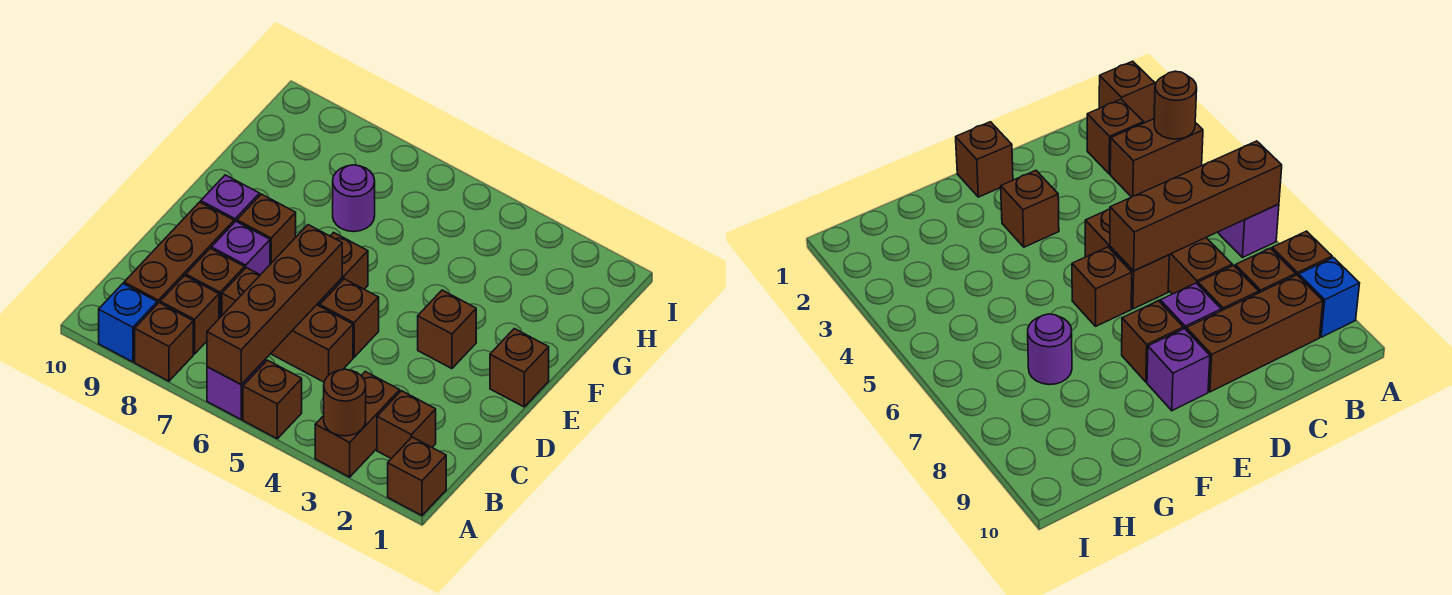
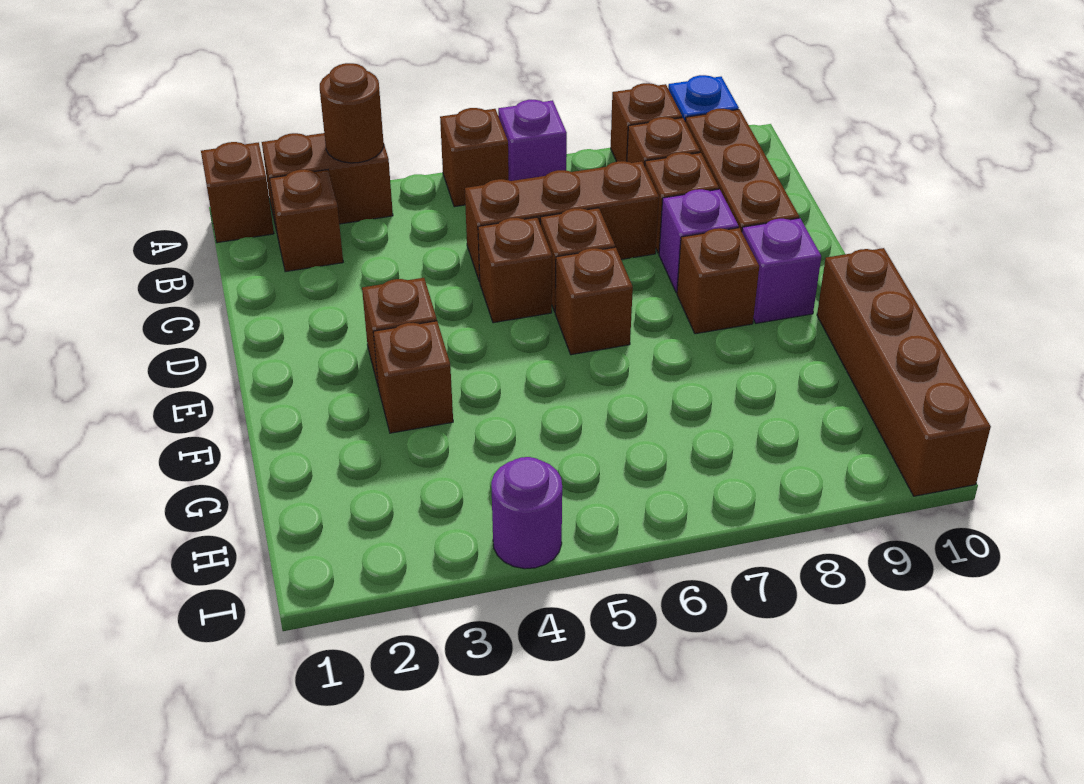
brown brick A3:B3 level 1 -> brown brick A2:A3 level 1
brown brick A6:D6 level 2 -> brown brick F10:I10 level 1
brown brick E1 level 1 -> brown brick F3 level 1
purple round brick G7 level 1 -> purple round brick I4 level 1

